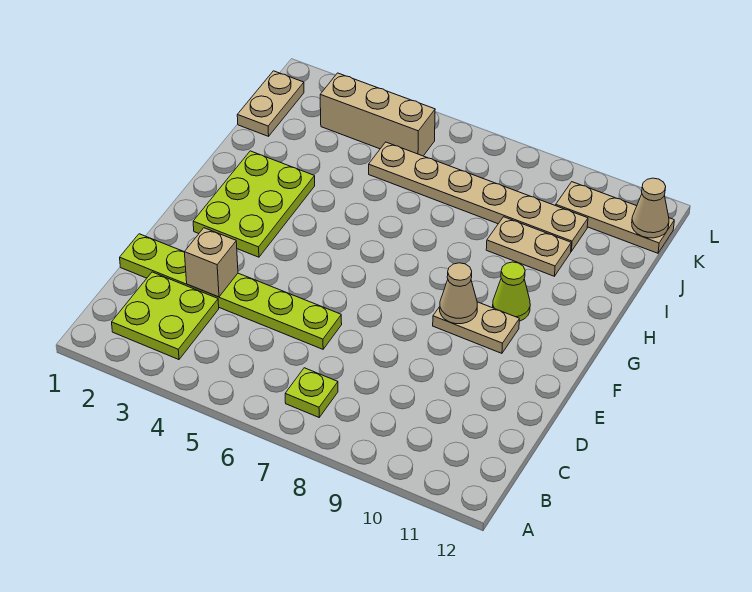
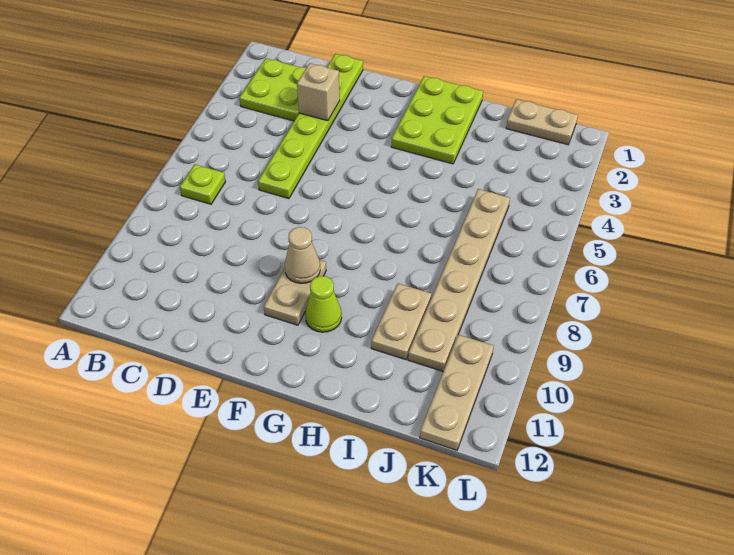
lime plate F2:H3 level 1 -> lime plate G1:H3 level 1
tan brick K3:K5 level 1 -> none
tan cone K12 level 2 -> none

